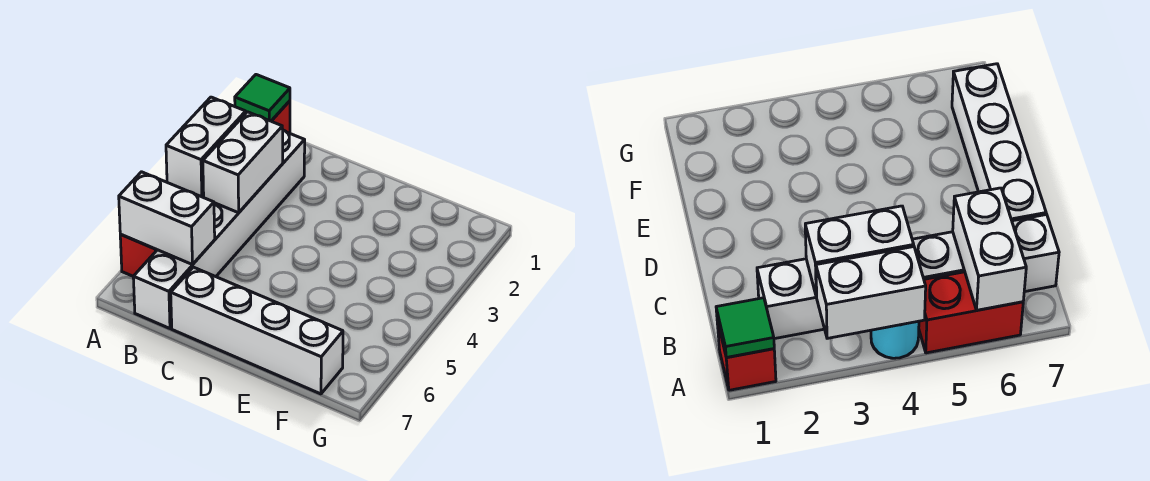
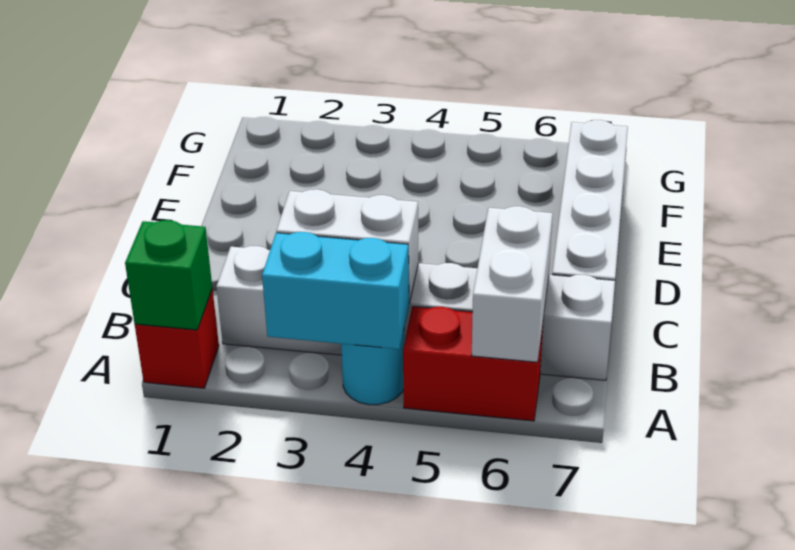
green tile A1 level 2 -> green brick A1 level 2
white brick A3:A4 level 2 -> cyan brick A3:A4 level 2

